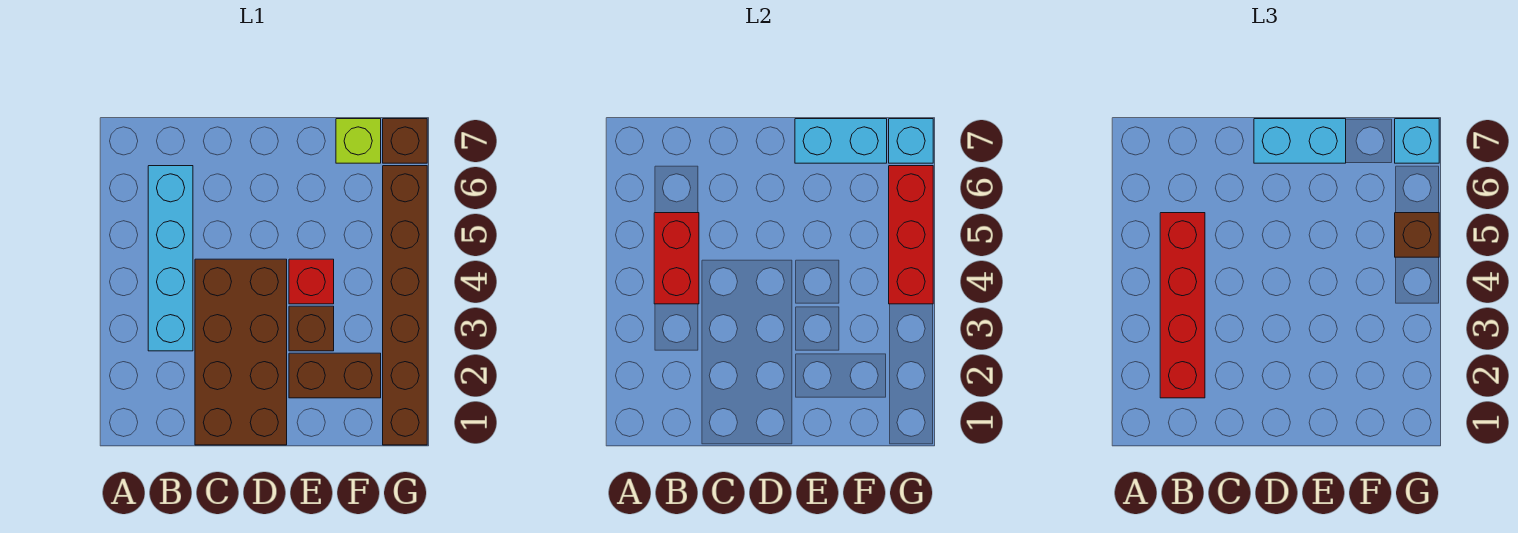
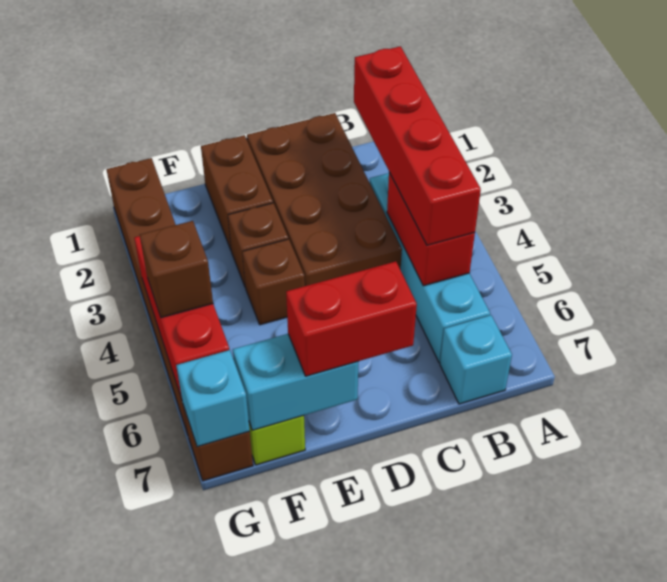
cyan brick D7:E7 level 3 -> red brick D7:E7 level 3
brown brick E2:F2 level 1 -> brown brick E1:E2 level 1
red brick E4 level 1 -> brown brick E4 level 1
cyan brick G7 level 3 -> cyan brick B7 level 1

